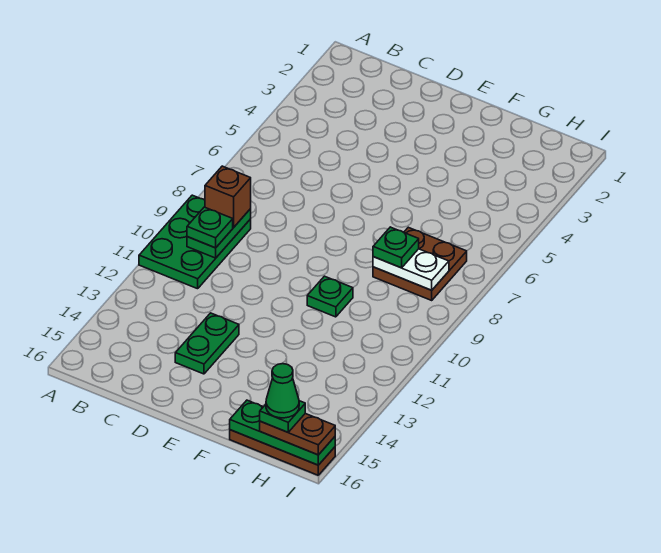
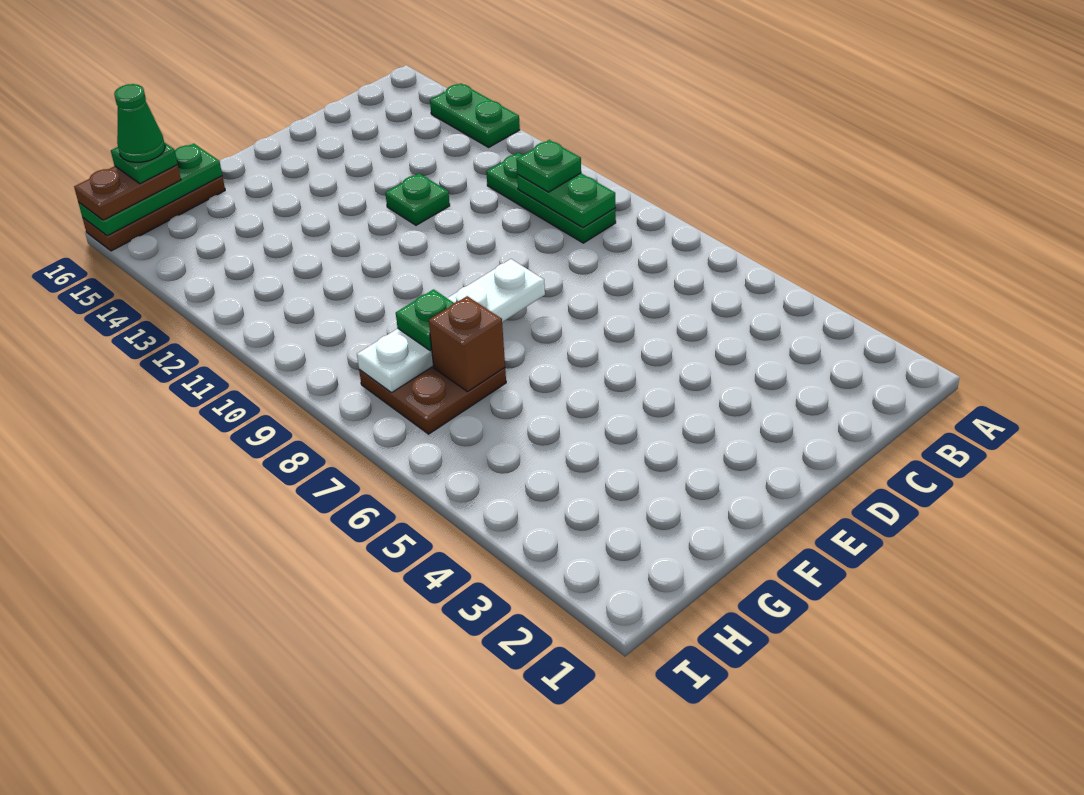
green plate A9:B11 level 1 -> green plate B9:B11 level 1
brown brick B9 level 3 -> brown brick G7 level 2
green plate D13:D14 level 1 -> green plate A13:A14 level 1
green plate F10 level 1 -> green plate D12 level 1
white plate G8:H8 level 2 -> white plate E8:H8 level 2

